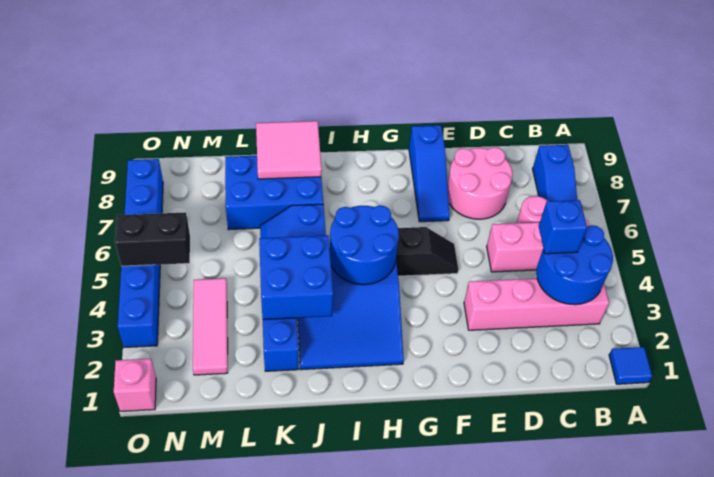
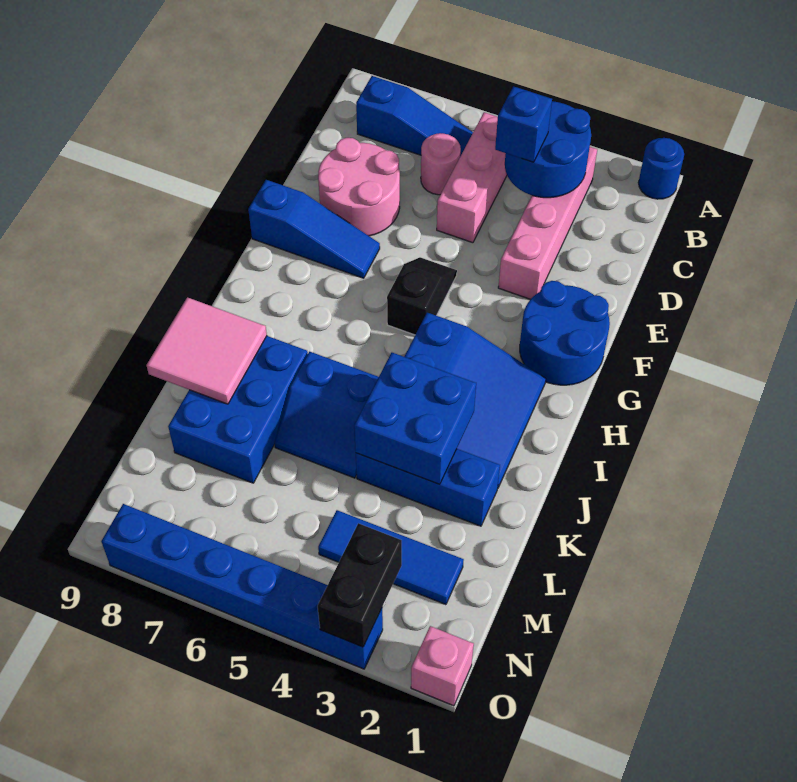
blue tile A1 level 1 -> blue round brick A1 level 1
blue round brick H4:I5 level 2 -> blue round brick F1:G2 level 1
pink tile M2:M4 level 1 -> blue tile M2:M4 level 1
black brick N5:O5 level 2 -> black brick N3:O3 level 2

